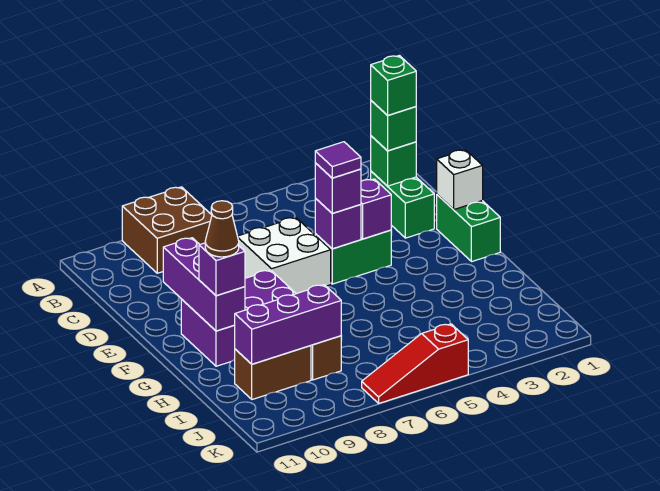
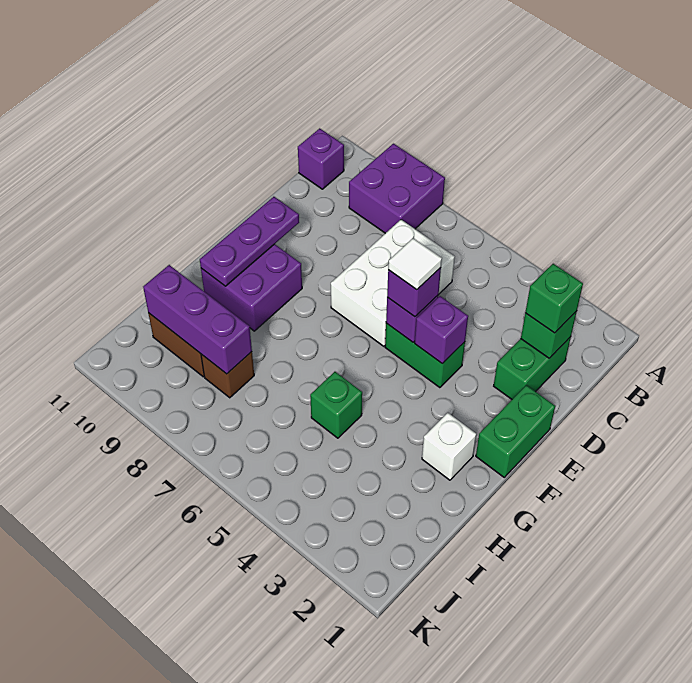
brown brick A8:B9 level 1 -> purple brick A8:B9 level 1
green brick C2 level 4 -> green brick H5 level 1
white brick D6:E7 level 1 -> white brick C6:E7 level 1
white brick E1 level 2 -> white brick G2 level 1
purple tile E5 level 4 -> white tile E5 level 4
purple brick E10:G10 level 2 -> purple plate E10:G10 level 2
purple brick F8:G10 level 1 -> purple brick F9:G10 level 1
purple brick G10 level 3 -> purple brick B11 level 1
brown cone G10 level 4 -> none
red slope K5:K7 level 1 top 5 -> none

